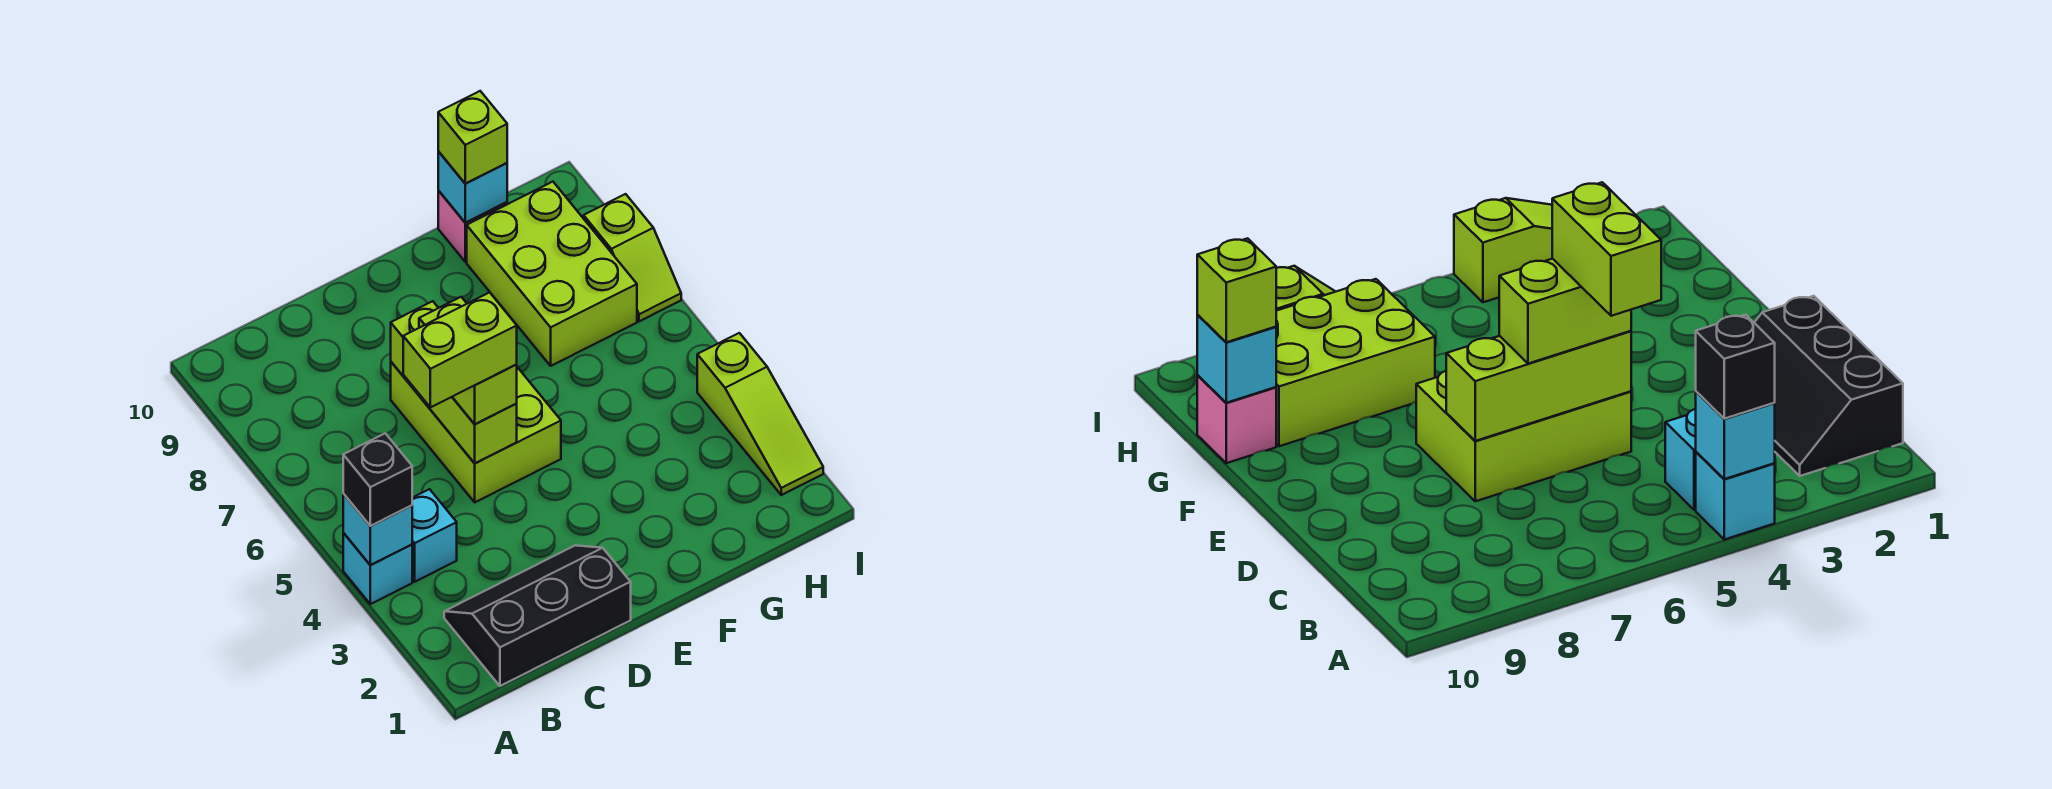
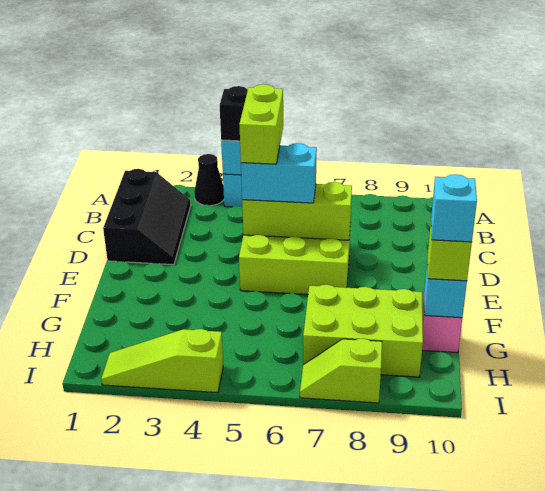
none -> black cone A3 level 1
cyan brick B4 level 1 -> cyan brick G10 level 4
lime brick D5:D6 level 3 -> cyan brick D5:D6 level 3

